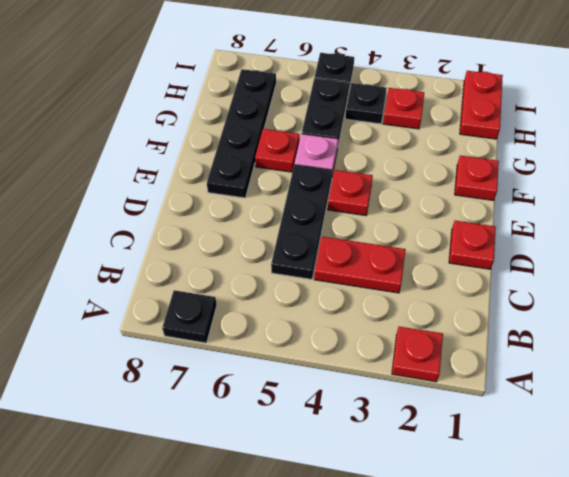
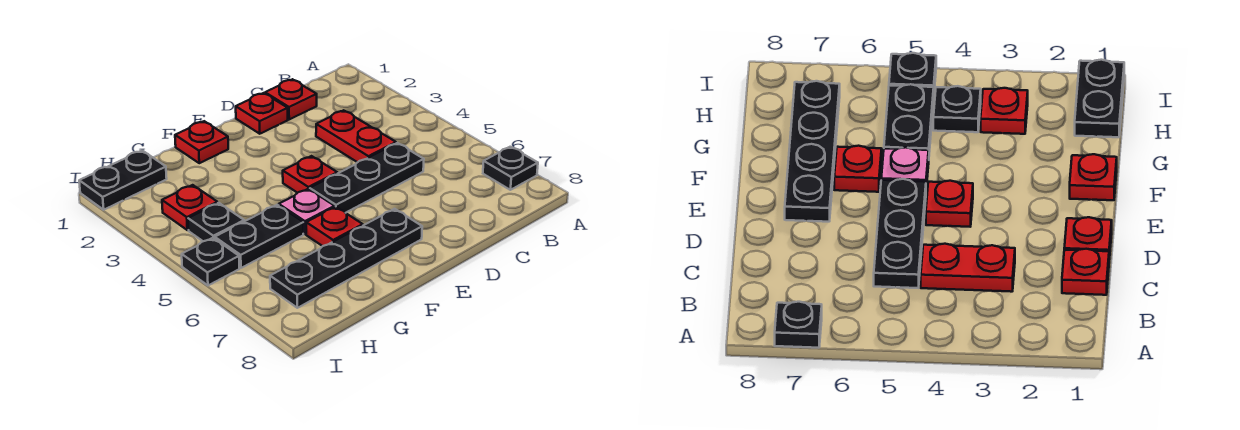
red plate A2 level 1 -> red plate C1 level 1
red plate H1:I1 level 1 -> black plate H1:I1 level 1

